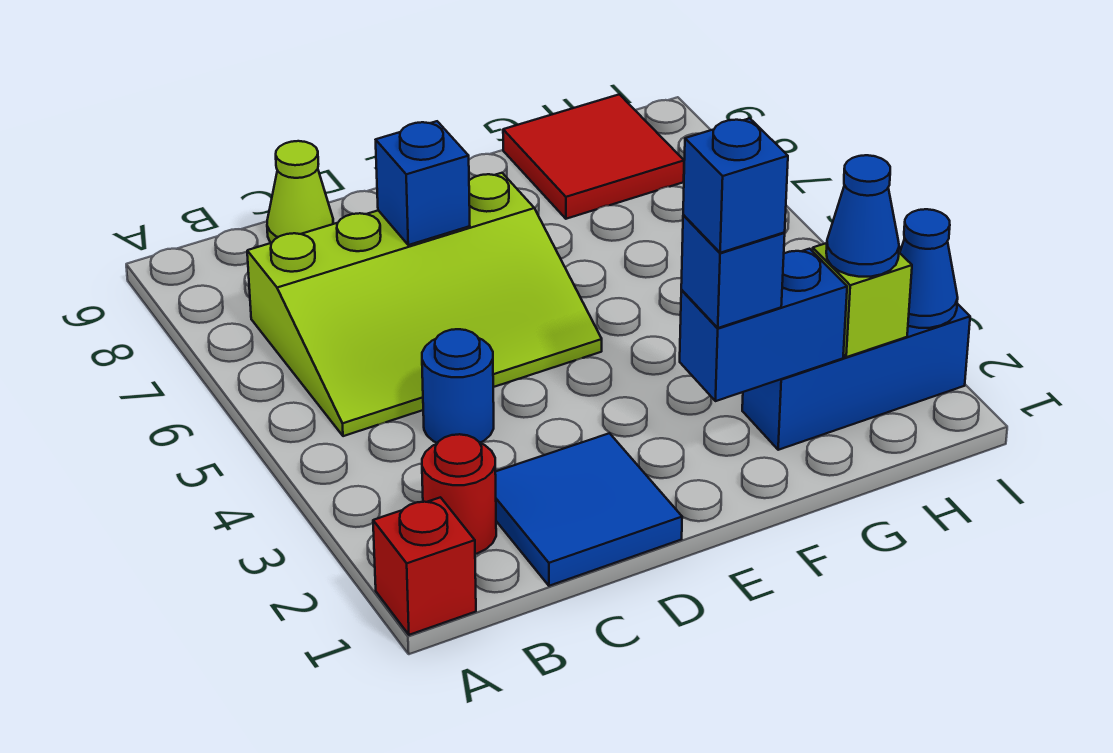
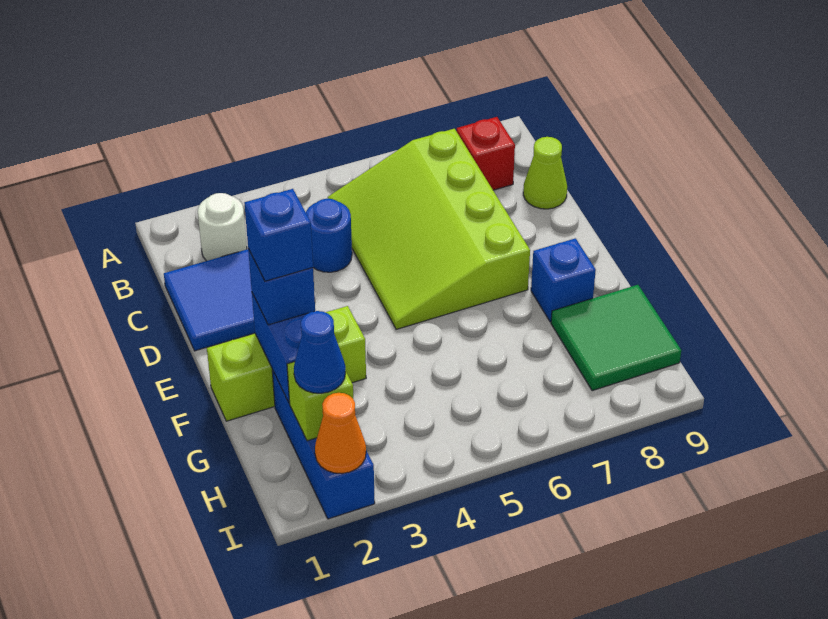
red brick A1 level 1 -> red brick B8 level 1
red round brick B2 level 1 -> white round brick B2 level 1
blue brick D7 level 2 -> blue brick F8 level 1
none -> lime brick F1:F3 level 1
red tile G8:H9 level 1 -> green tile G8:H9 level 1
blue cone I2 level 2 -> orange cone I2 level 2

